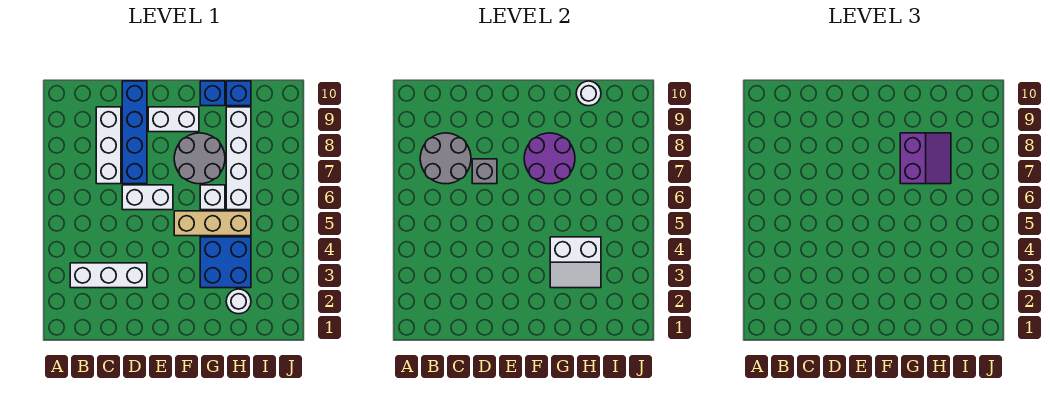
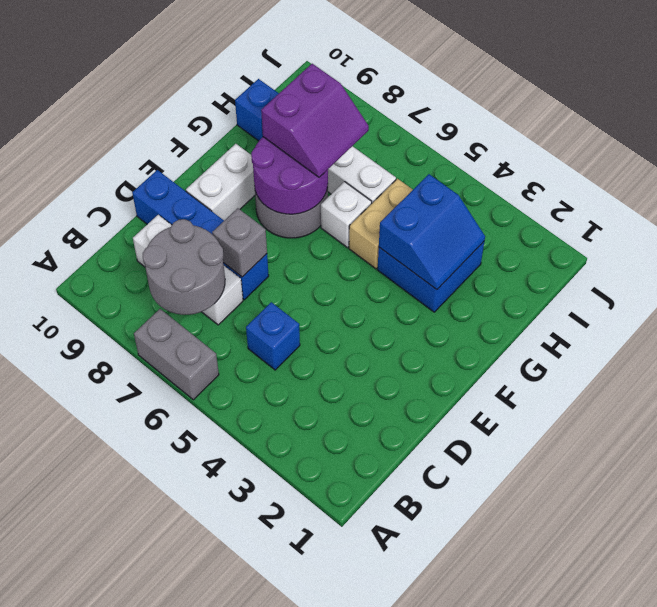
none -> grey brick A6:A7 level 1
white brick B3:D3 level 1 -> none
white brick D6:E6 level 1 -> none
tan brick F5:H5 level 1 -> tan brick G5:H5 level 1
white slope G3:H4 level 2 top 4 -> blue slope G3:H4 level 2 top 4
purple slope G7:H8 level 3 top G -> purple slope G7:H8 level 3 top 8
blue brick G10 level 1 -> blue brick C5 level 1
white round brick H2 level 1 -> none
white round brick H10 level 2 -> none

